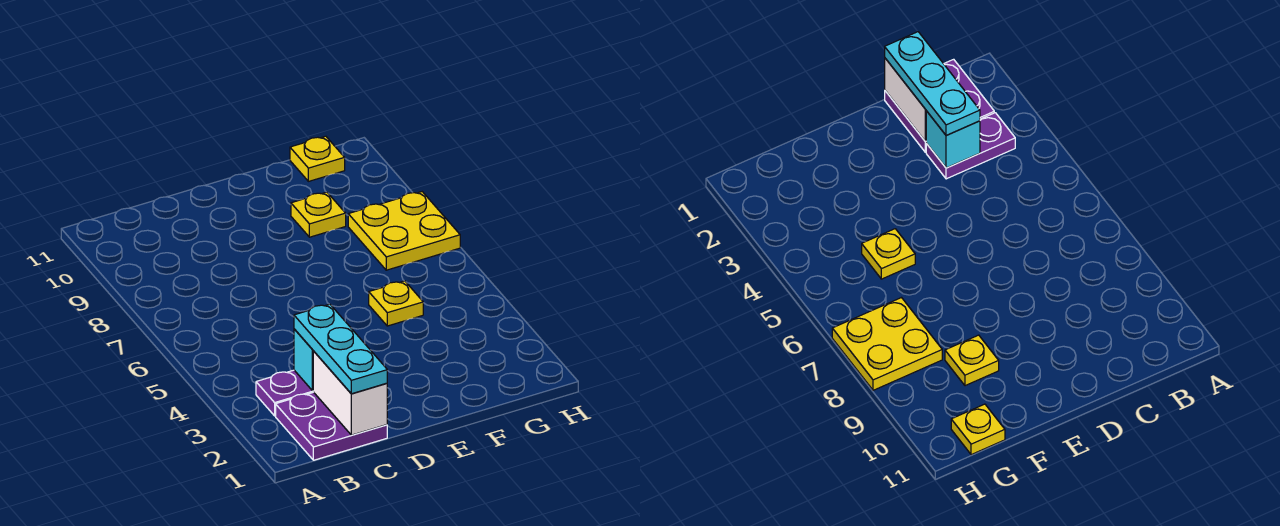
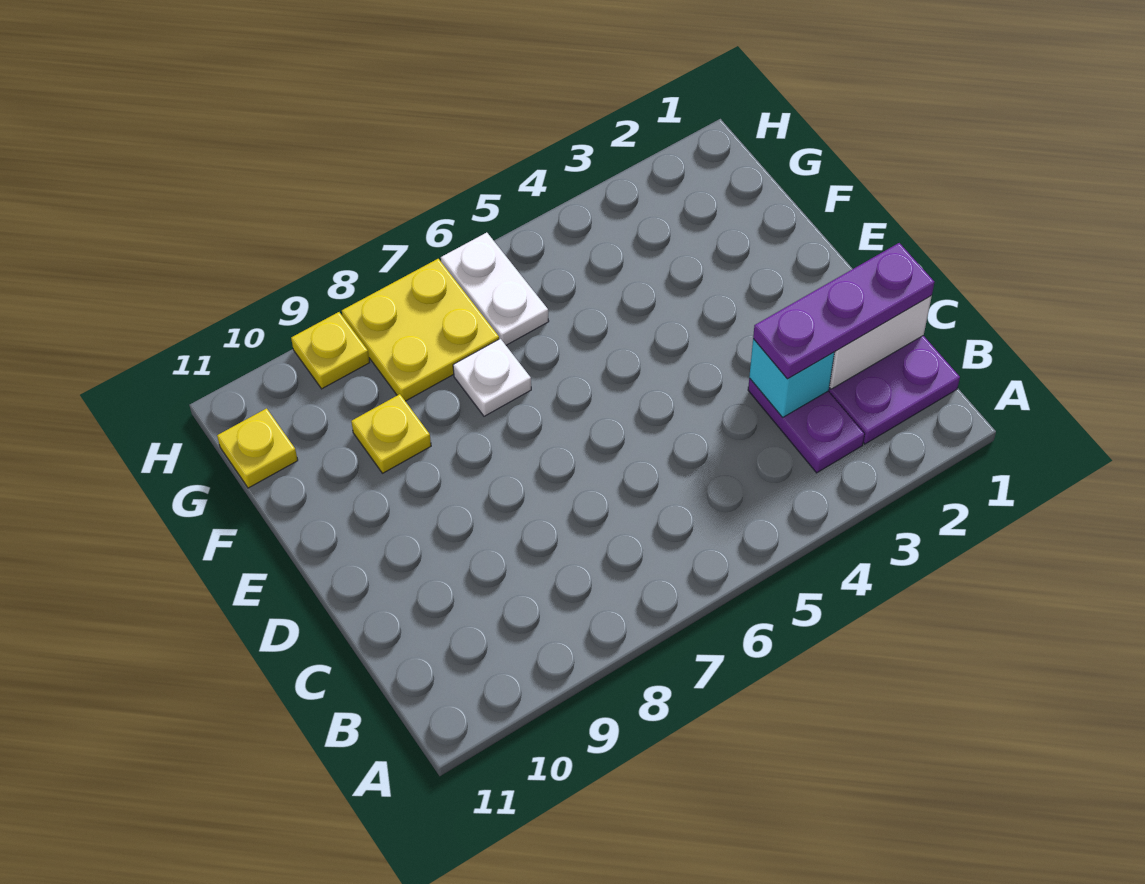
cyan plate C1:C3 level 3 -> purple plate C1:C3 level 3
yellow plate F5 level 1 -> yellow plate H9 level 1
none -> white plate F7 level 1
none -> white plate G6:H6 level 1

